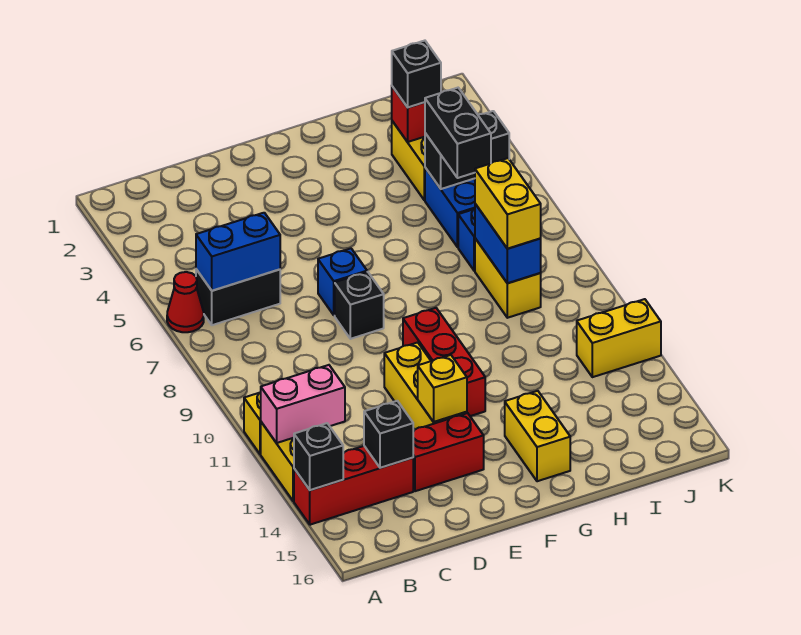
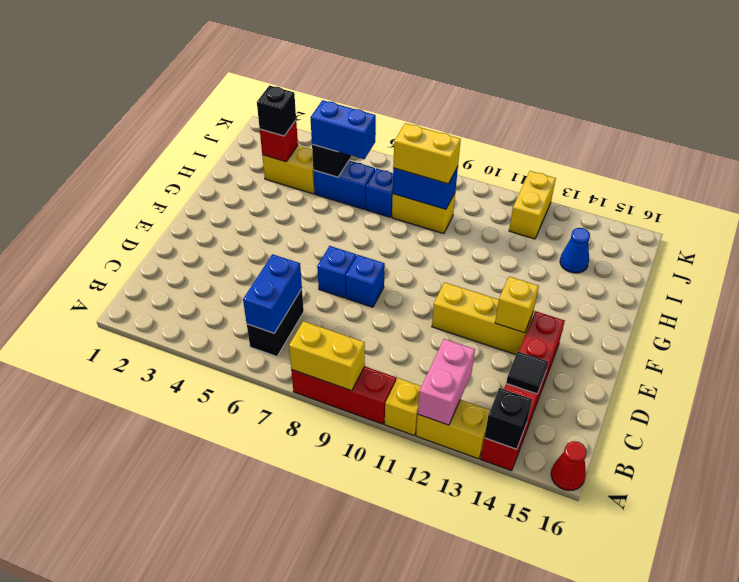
red cone A6 level 1 -> red cone A16 level 1
black brick C14 level 2 -> black tile C14 level 2
black brick E8 level 1 -> blue brick E8 level 1
red brick F10:F12 level 1 -> red brick A8:A10 level 1
yellow brick G14:G15 level 1 -> yellow brick A8:A9 level 2
black brick I5:I6 level 3 -> blue brick I5:I6 level 3
none -> blue cone I14 level 1

